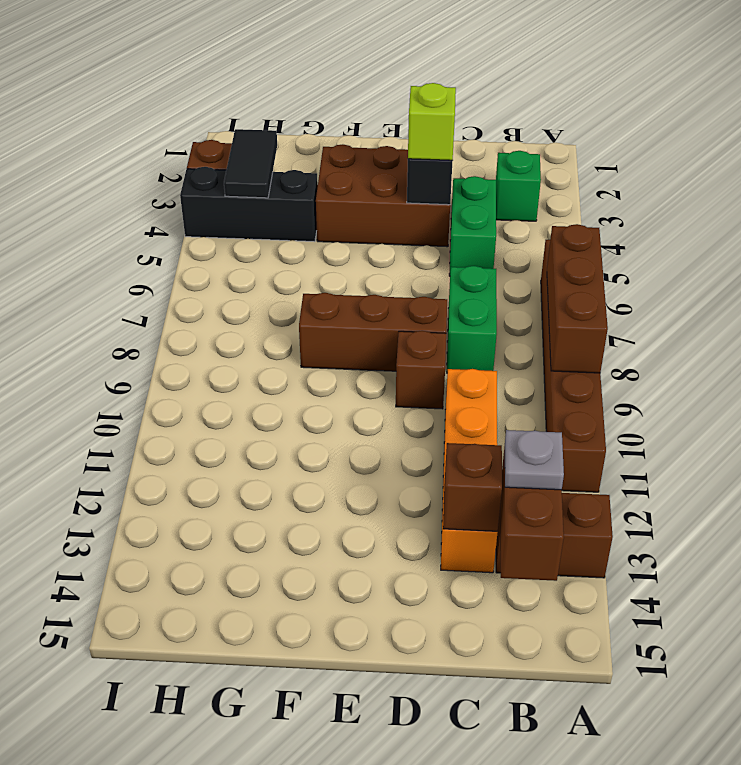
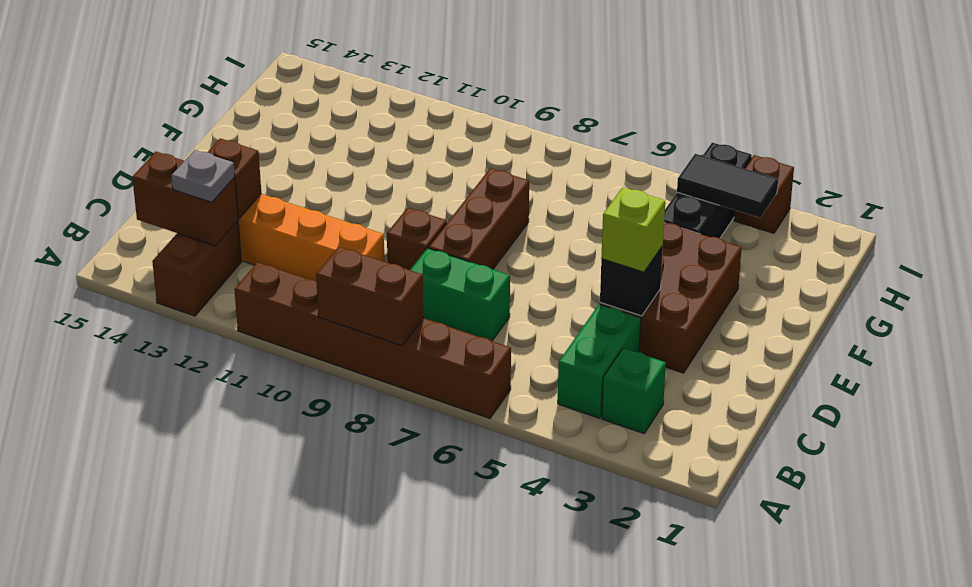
brown brick A7:A9 level 2 -> brown brick A8:A9 level 2
green brick C4:C5 level 1 -> green brick B4:C4 level 1

